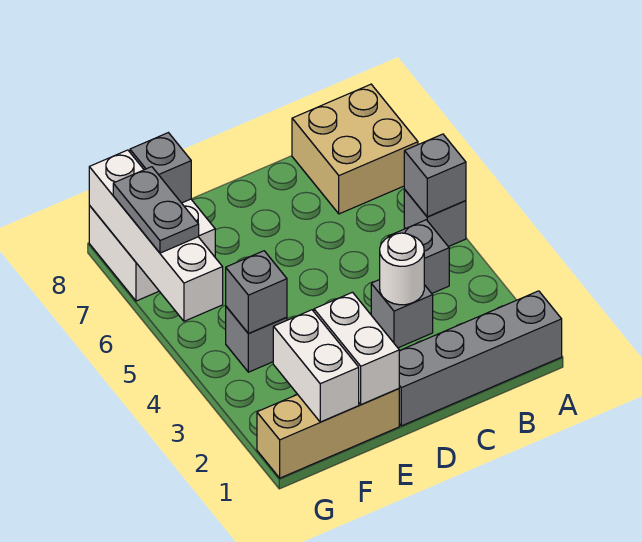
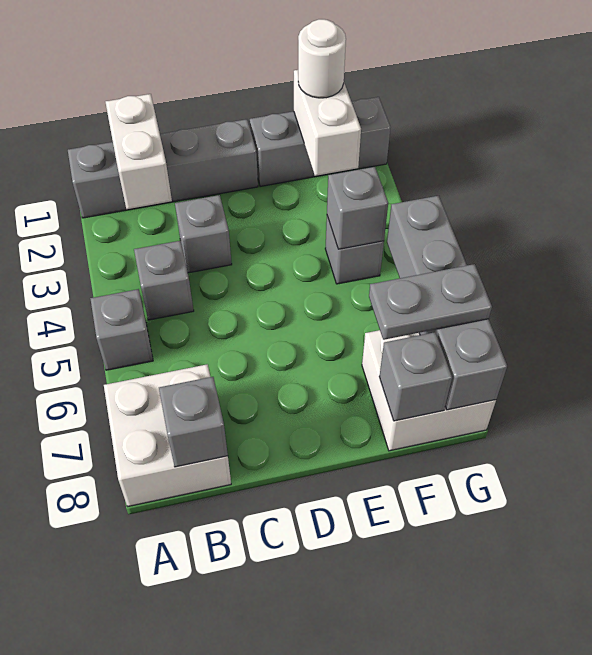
grey brick A5 level 2 -> grey brick B8 level 2
tan brick A7:B8 level 1 -> white brick A7:B8 level 1
white round brick C3 level 2 -> white round brick F1 level 3
tan brick E1:G1 level 1 -> grey brick E1:G1 level 1
white brick E1:E2 level 2 -> white brick B1:B2 level 2
white brick G5:G8 level 2 -> grey brick G5:G8 level 2
grey plate G6:G7 level 3 -> grey plate F7:G7 level 3

